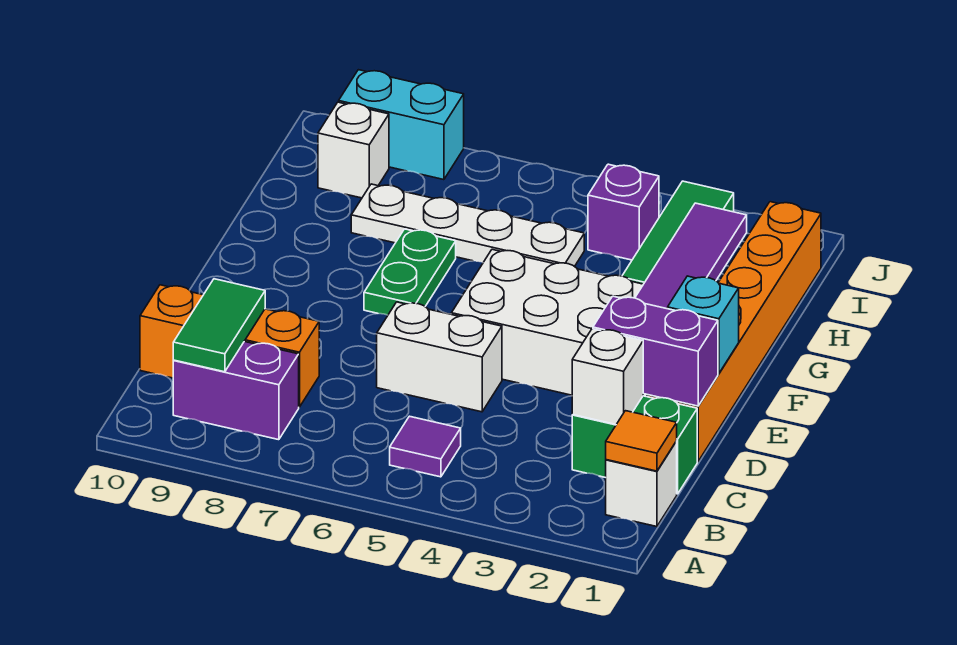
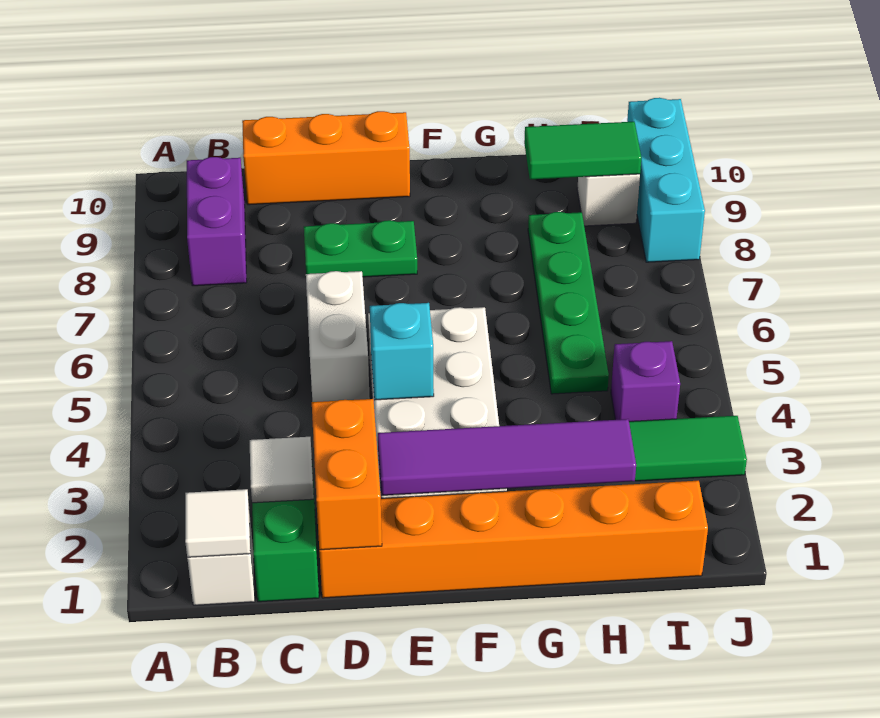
orange tile B1 level 2 -> white tile B1 level 2
purple tile B5 level 1 -> none
green tile B9:C9 level 2 -> green tile H9:I9 level 2
white brick C2 level 2 -> white tile C2 level 2
orange brick C8:C10 level 1 -> orange brick C10:E10 level 1
purple brick D1:D2 level 2 -> orange brick D1:D2 level 2
cyan brick E1 level 2 -> cyan brick E4 level 2
green plate F7:G7 level 1 -> green plate D8:E8 level 1
white plate H5:H8 level 1 -> green plate H5:H8 level 1
cyan brick J8:J9 level 1 -> cyan brick J8:J10 level 1

